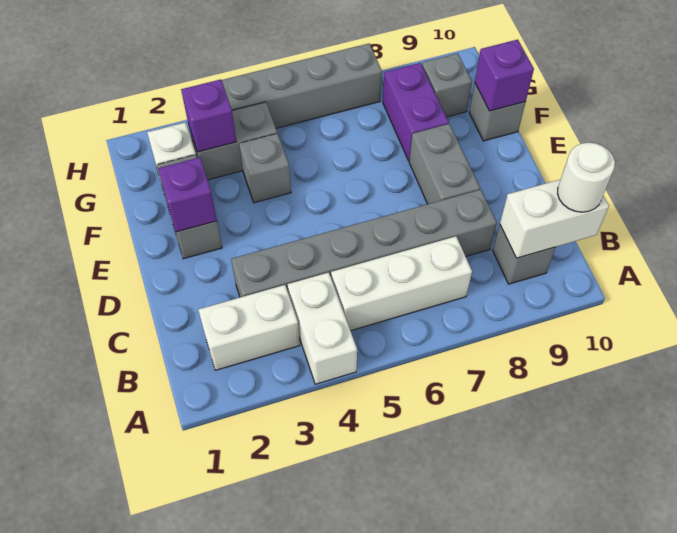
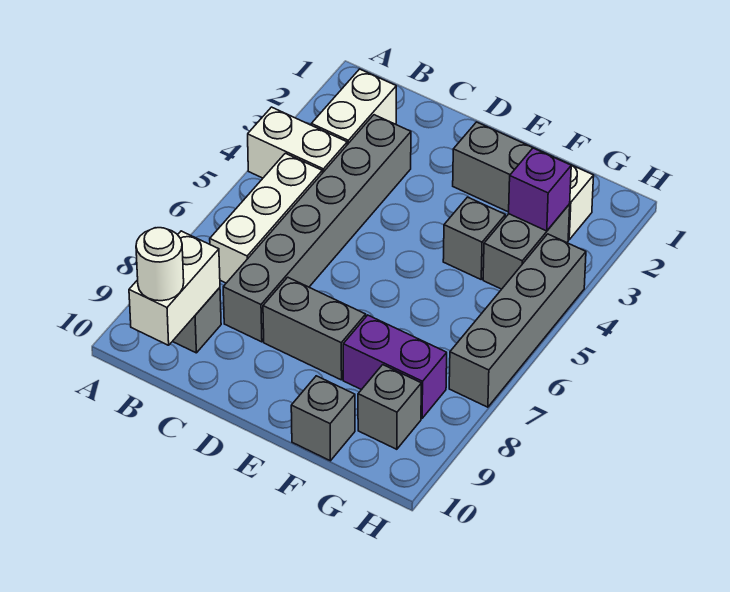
purple brick E2 level 2 -> none
purple brick F10 level 2 -> none

